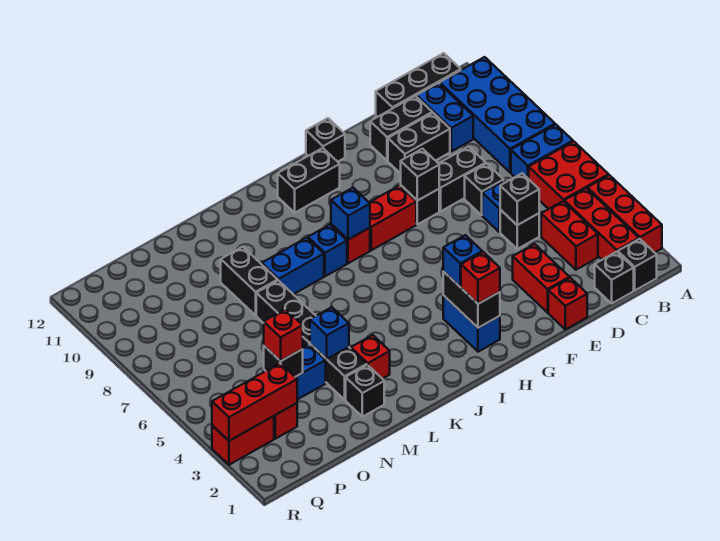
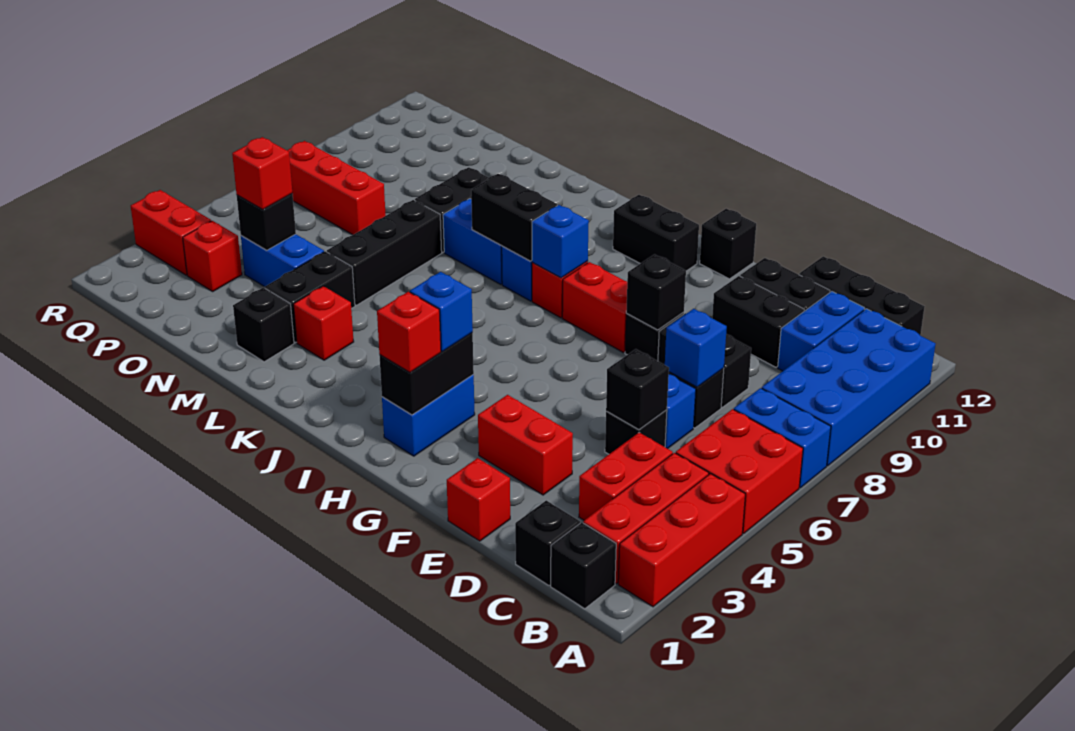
red brick E2:E3 level 1 -> red brick E3:F3 level 1
none -> black brick J8:K8 level 2
blue brick M4 level 2 -> blue brick D7 level 2
red brick P3:R3 level 2 -> red brick O7:Q7 level 1

